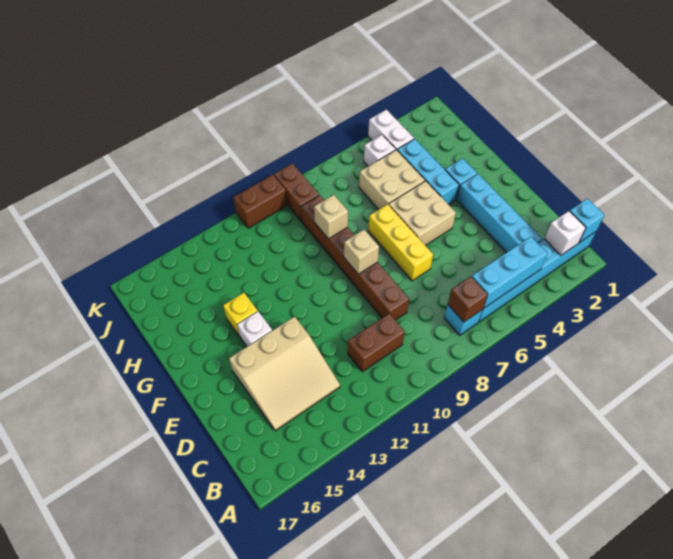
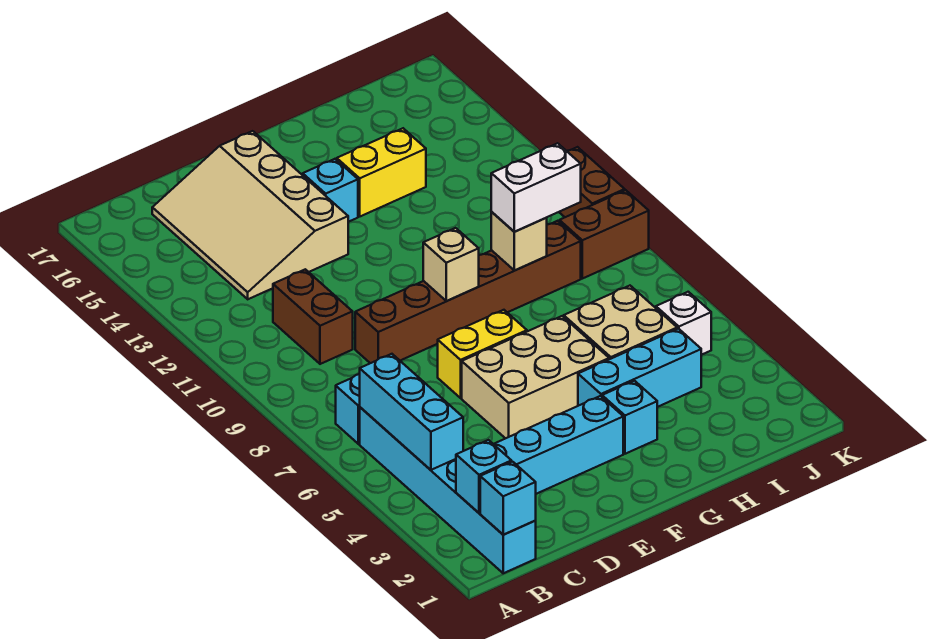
white brick B2 level 2 -> cyan brick B2 level 2
brown brick B7 level 2 -> none
tan slope C13:E15 level 1 top E -> tan slope C13:E16 level 1 top E
yellow brick E7:G7 level 1 -> yellow brick E7:F7 level 1
tan brick F5:G6 level 1 -> tan brick E5:G6 level 1
white brick F14 level 1 -> cyan brick F14 level 1
yellow brick G14 level 1 -> yellow brick G14:H14 level 1
white brick J4:K4 level 1 -> white brick H9:I9 level 3

